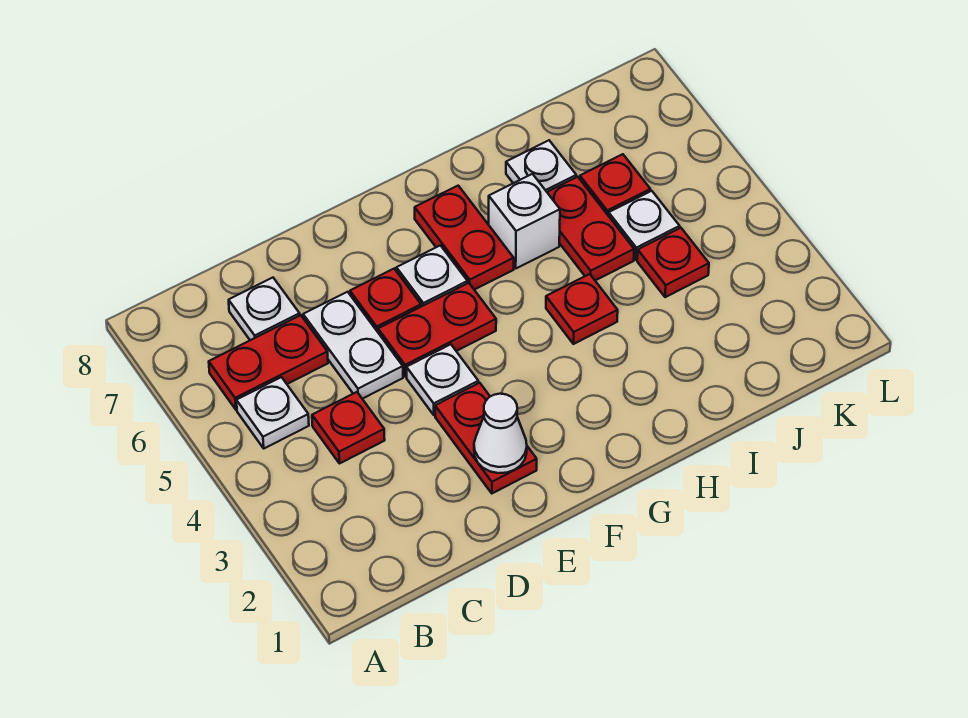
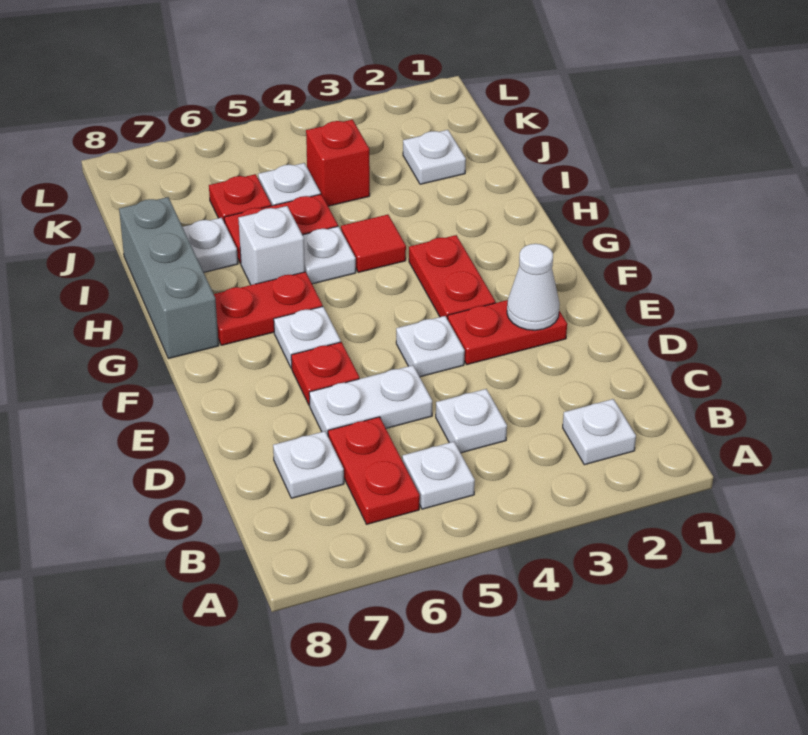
none -> white plate B2 level 1
red plate C4 level 1 -> white plate C4 level 1
red plate E5:F5 level 1 -> red plate F3:G3 level 1
none -> grey brick G8:I8 level 1
red plate H4 level 1 -> red tile H4 level 1
none -> white plate H5 level 1
none -> white plate J2 level 1
red plate J4 level 1 -> red brick J4 level 1

